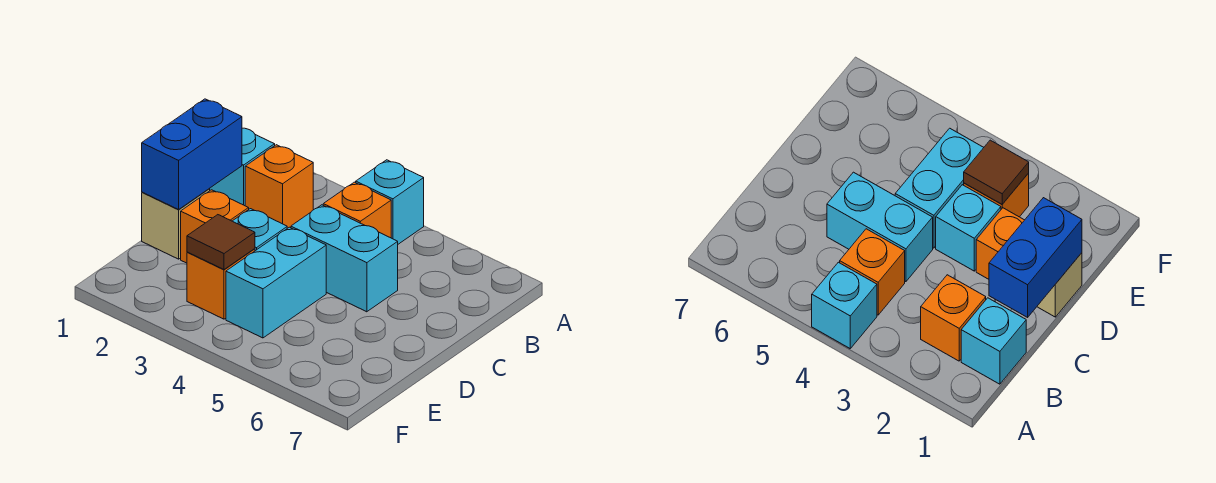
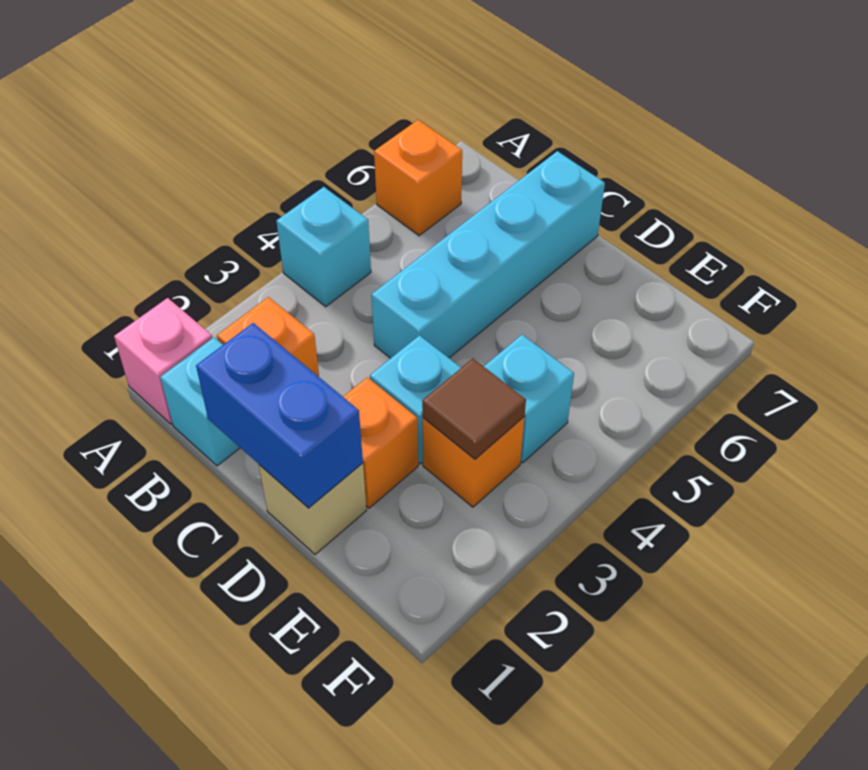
none -> pink brick A1 level 1
orange brick B4 level 1 -> orange brick A6 level 1
cyan brick C4:C5 level 1 -> cyan brick C4:C7 level 1
cyan brick D4:E4 level 1 -> cyan brick E4 level 1

